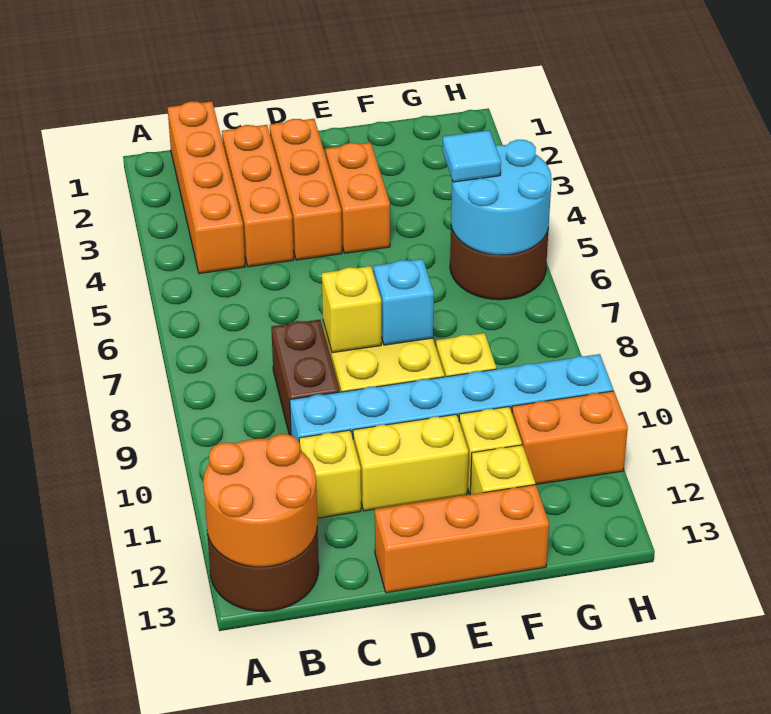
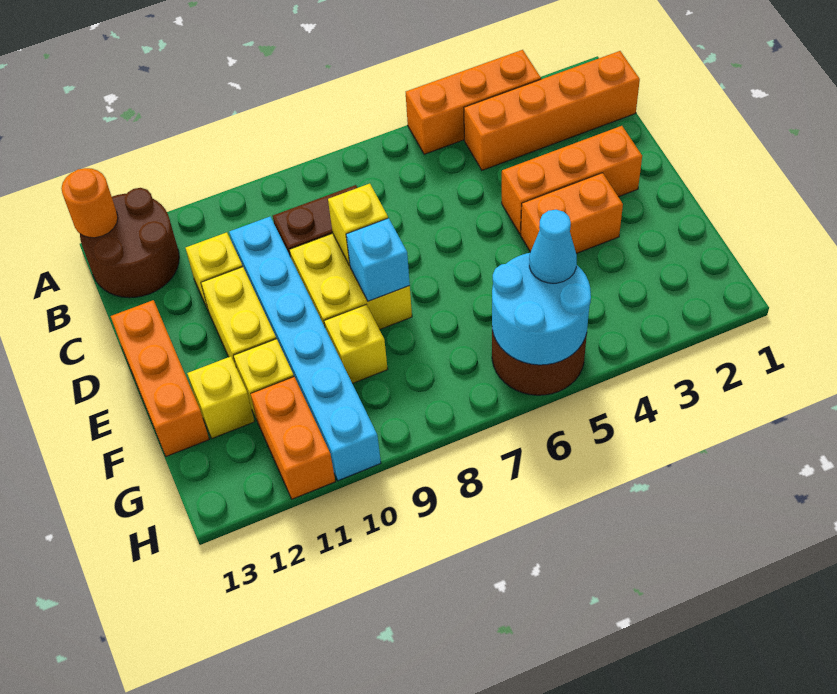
orange round brick A12:B13 level 2 -> orange round brick A13 level 2
orange brick C2:C4 level 1 -> orange brick A3:A5 level 1
cyan tile G5 level 3 -> cyan cone G5 level 3

